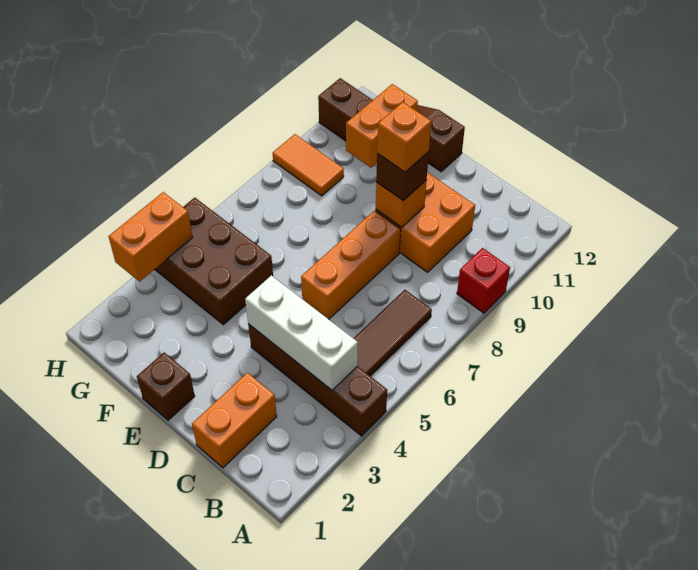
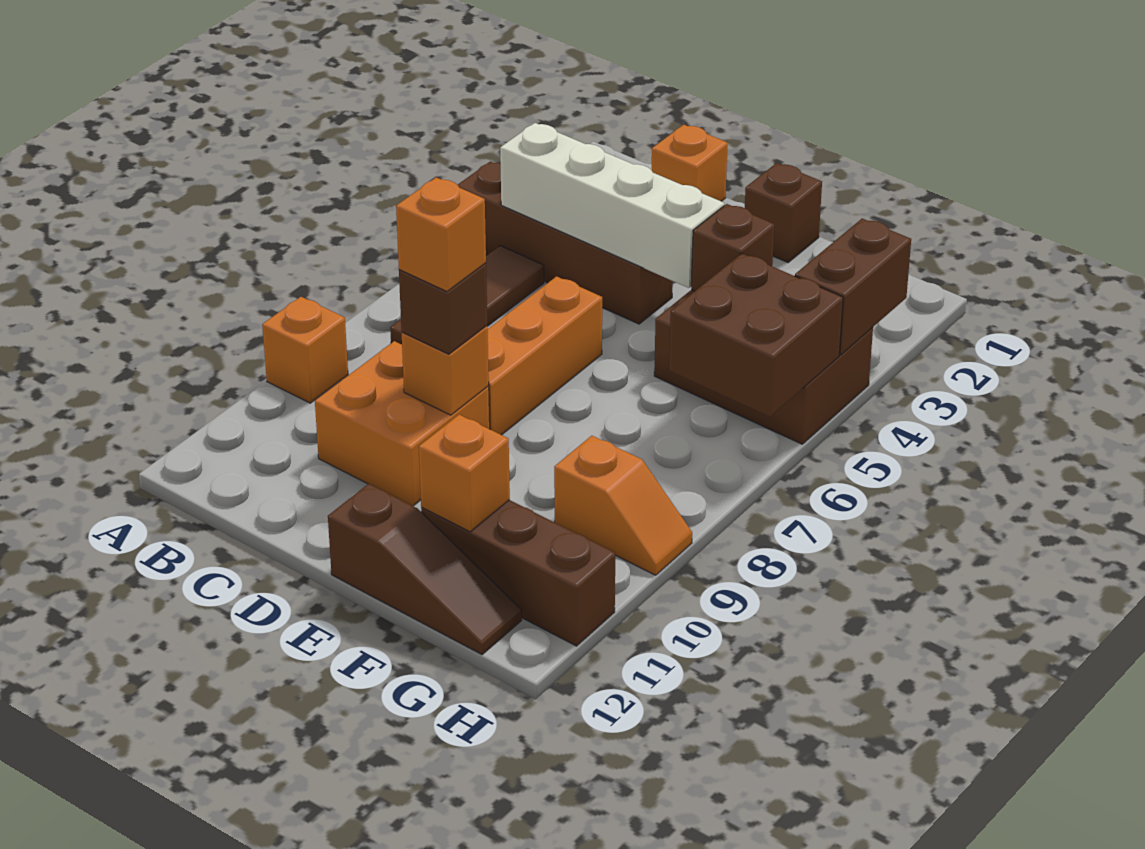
red brick A9 level 1 -> orange brick A9 level 1
white brick B4:D4 level 2 -> white brick B4:E4 level 2
orange brick C1:C2 level 1 -> orange brick C1 level 1
none -> brown brick F4 level 2
orange brick F10:F11 level 2 -> orange brick F11 level 2
none -> brown brick G5:H6 level 2
orange tile G9:H9 level 1 -> orange slope G9:H9 level 1 top G
orange brick H3:H4 level 2 -> brown brick H3:H4 level 2

